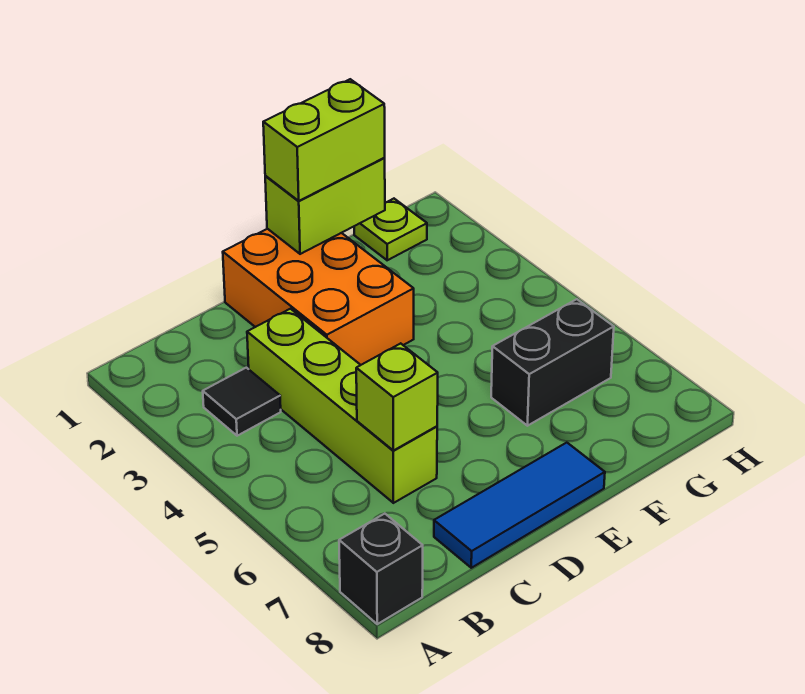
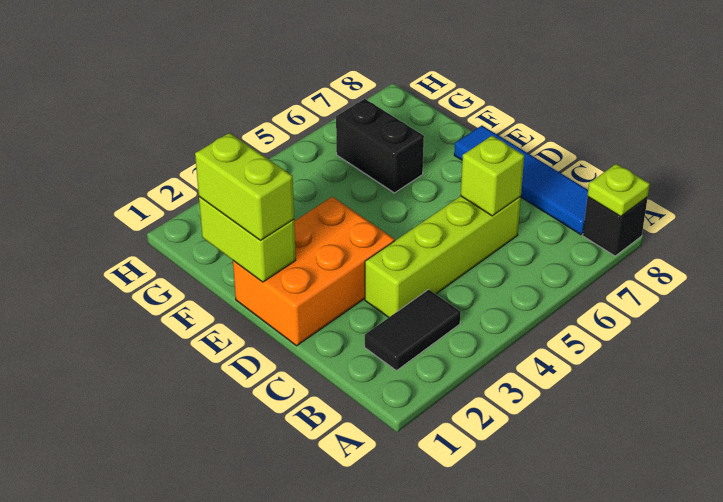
black tile B3 level 1 -> black tile B2:B3 level 1
blue tile C8:E8 level 1 -> blue tile B8:E8 level 1
lime plate G1 level 1 -> lime plate A8 level 2

